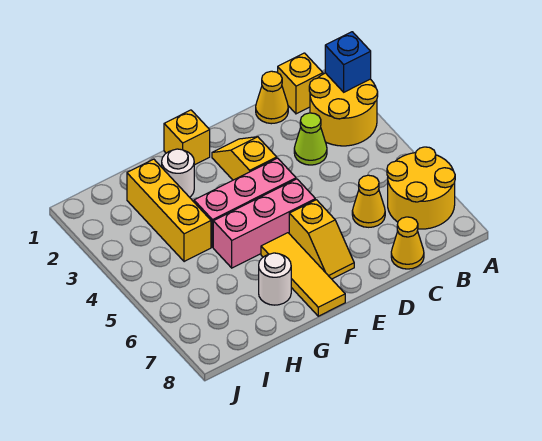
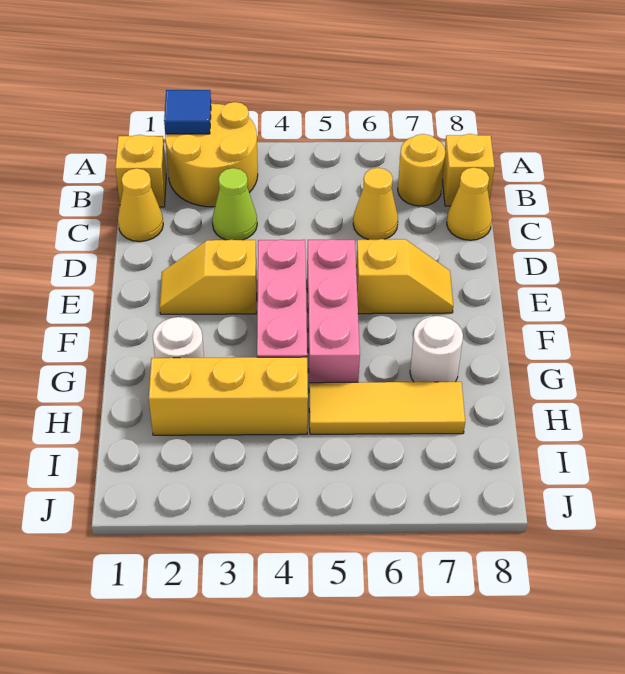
blue brick A2 level 2 -> blue tile A2 level 2
yellow round brick A6:B7 level 1 -> yellow round brick B7 level 1
yellow brick F1 level 1 -> yellow brick B8 level 1
yellow tile F6:F8 level 1 -> yellow tile H5:H7 level 1

